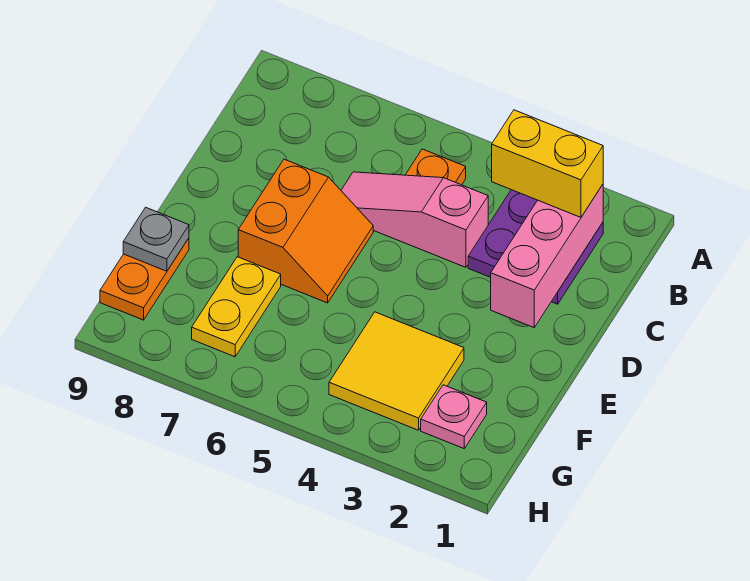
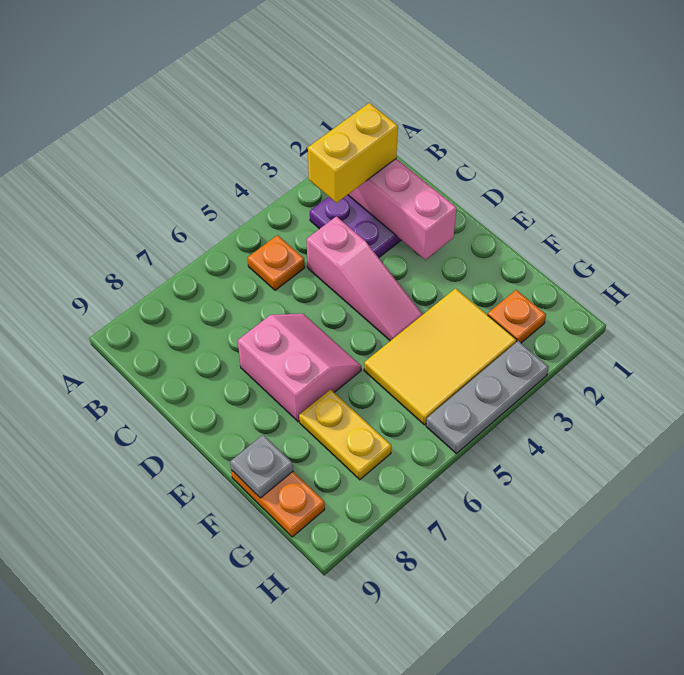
pink slope C4:C6 level 1 top 4 -> pink slope C4:E4 level 1 top C
orange slope D6:E7 level 1 top 7 -> pink slope D6:E7 level 1 top 7
yellow tile F3:G4 level 1 -> yellow tile F3:G5 level 1
pink plate G2 level 1 -> orange plate G2 level 1
none -> grey plate H3:H5 level 1

